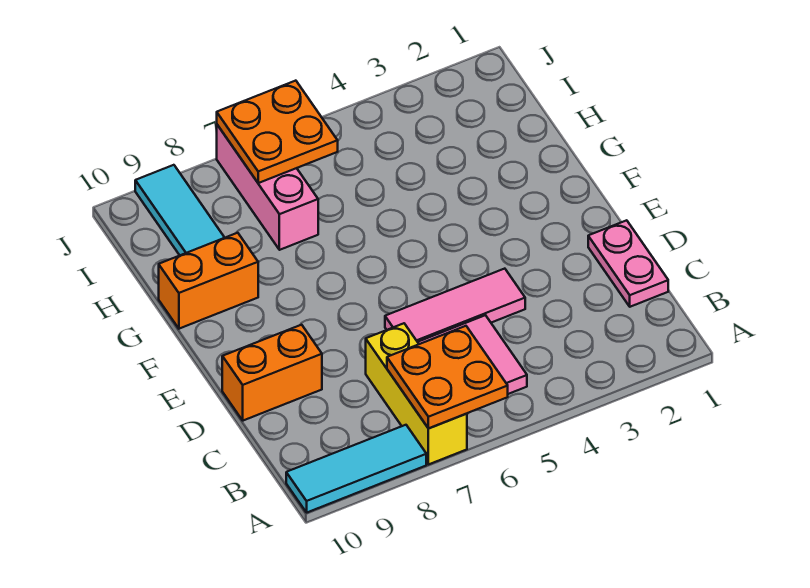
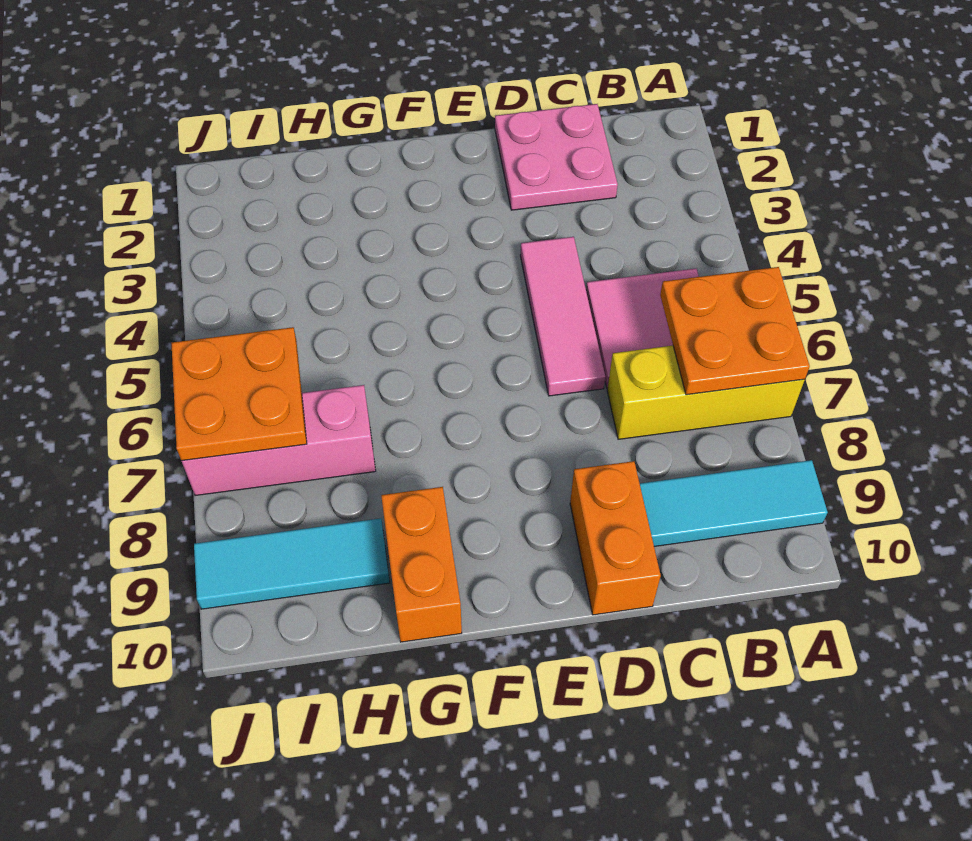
cyan tile A8:A10 level 1 -> cyan tile A9:C9 level 1
pink plate C1:D1 level 1 -> pink plate C1:D2 level 1

